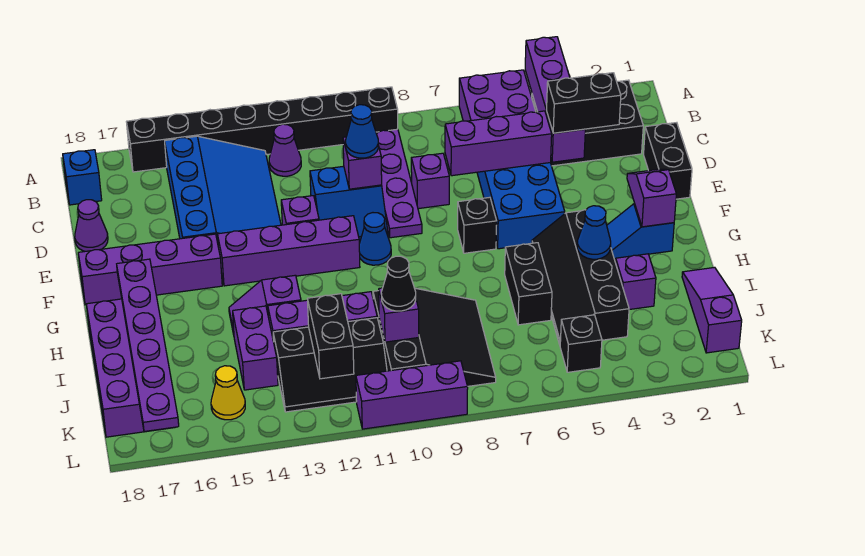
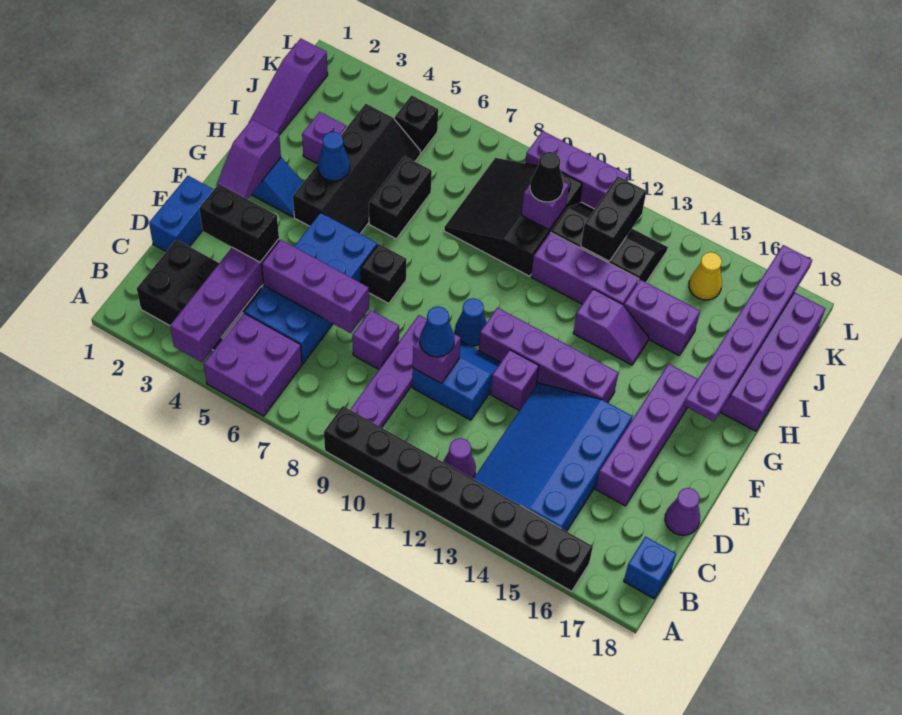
black brick D1:E1 level 1 -> blue brick D1:E1 level 1
purple brick F15:F18 level 1 -> purple brick D16:G16 level 1
purple brick I14:J14 level 1 -> purple brick I14:I15 level 1

